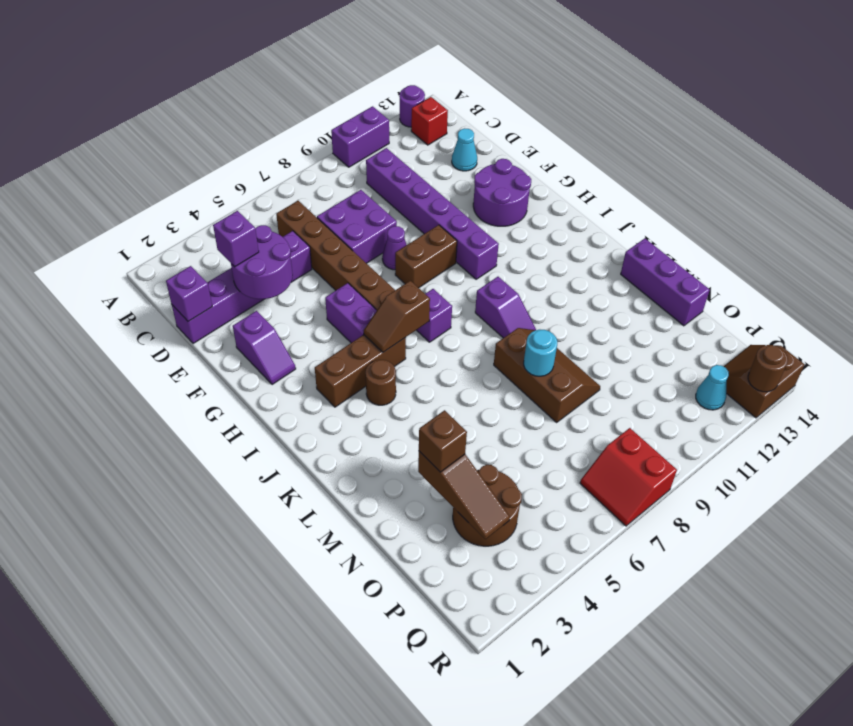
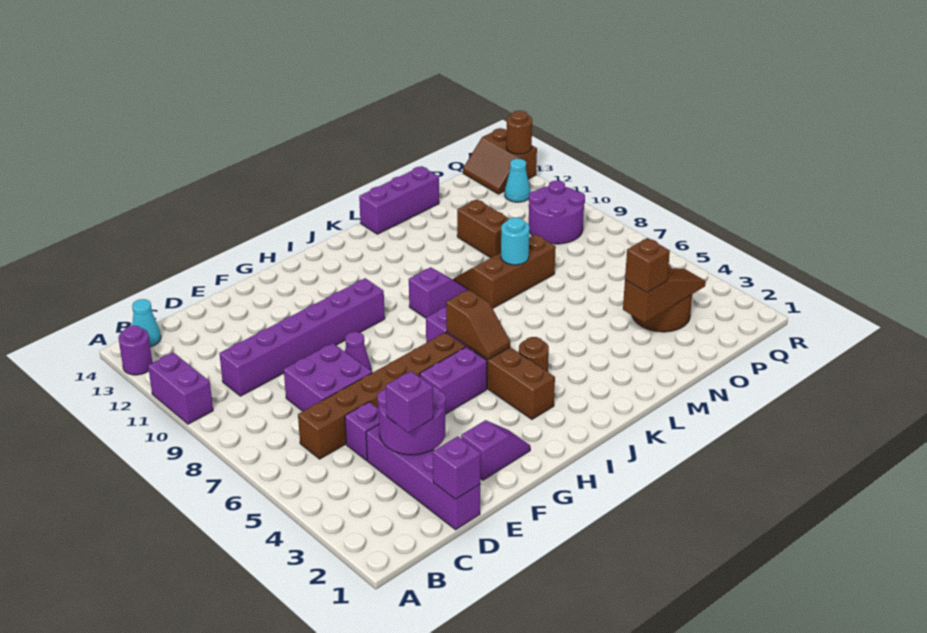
red brick B13 level 1 -> none
cyan cone D13 level 1 -> cyan cone B14 level 1
purple round brick F12:G13 level 1 -> purple round brick P9:Q10 level 1
brown brick G8:G9 level 1 -> brown brick N10:N11 level 1
red slope Q7:R8 level 1 top 8 -> none

